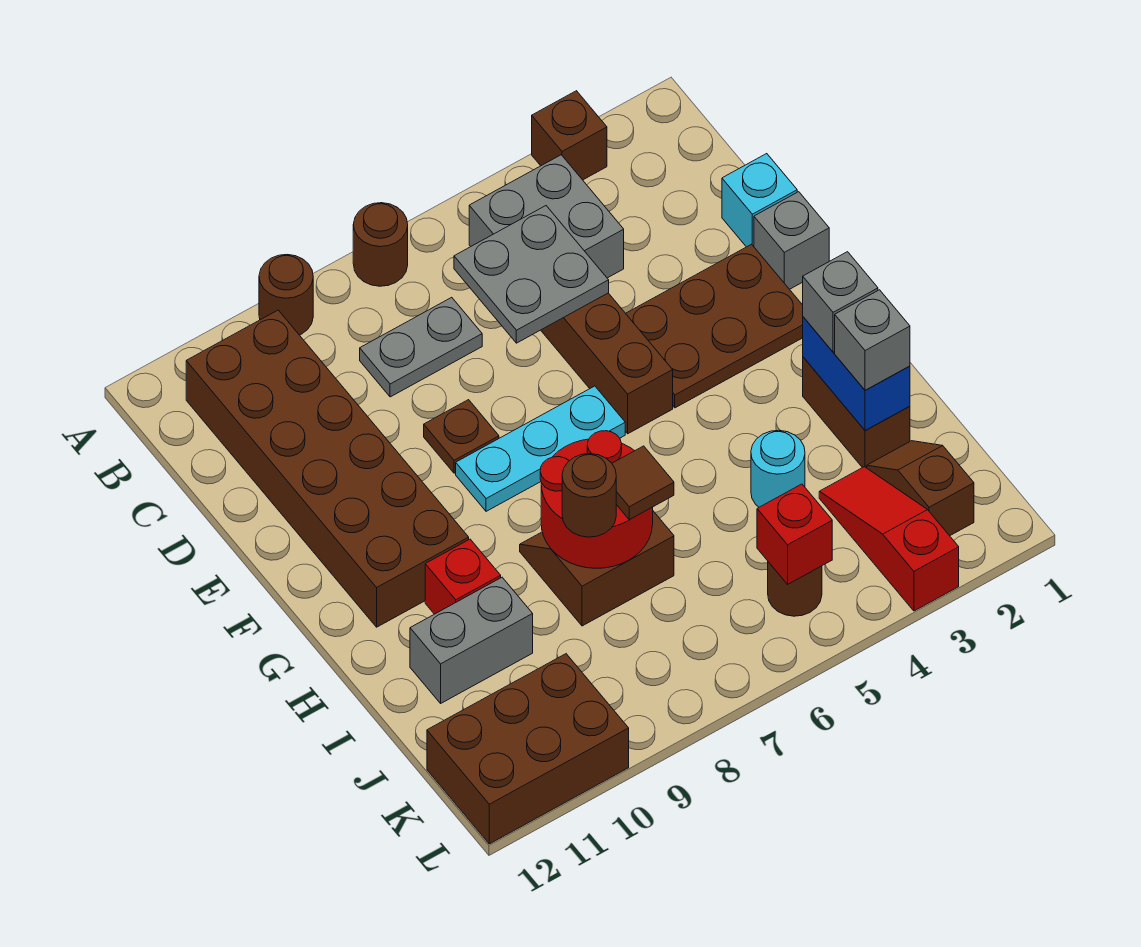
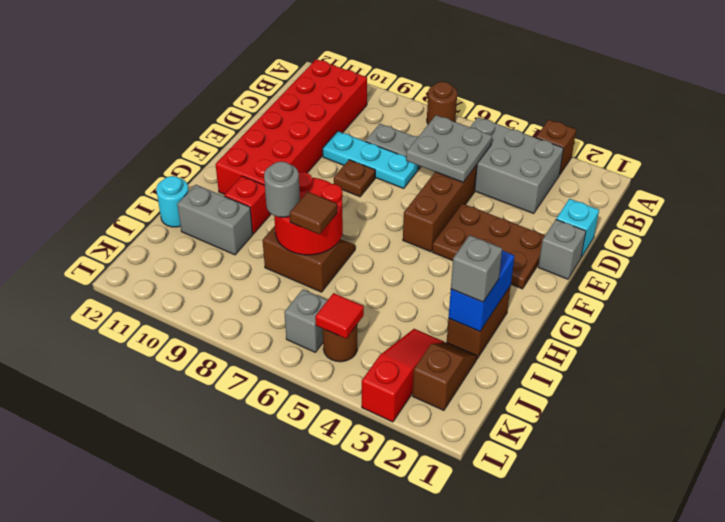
brown round brick A9 level 1 -> none
grey brick B4:C5 level 1 -> grey brick B3:C5 level 1
brown brick B10:G11 level 1 -> red brick B10:G11 level 1
cyan plate F6:F8 level 1 -> cyan plate D7:D9 level 1
grey brick H2 level 3 -> grey brick K6 level 1
cyan round brick I4 level 1 -> cyan round brick I12 level 1
brown round brick I8 level 3 -> grey round brick I8 level 3
red brick K5 level 2 -> red tile K5 level 2
brown brick K10:L12 level 1 -> none

